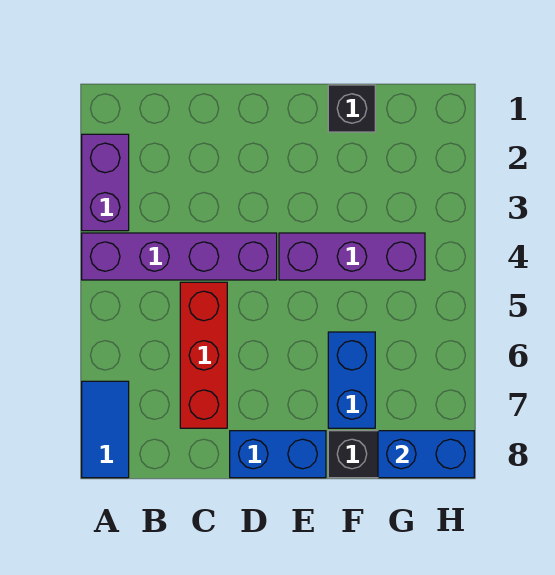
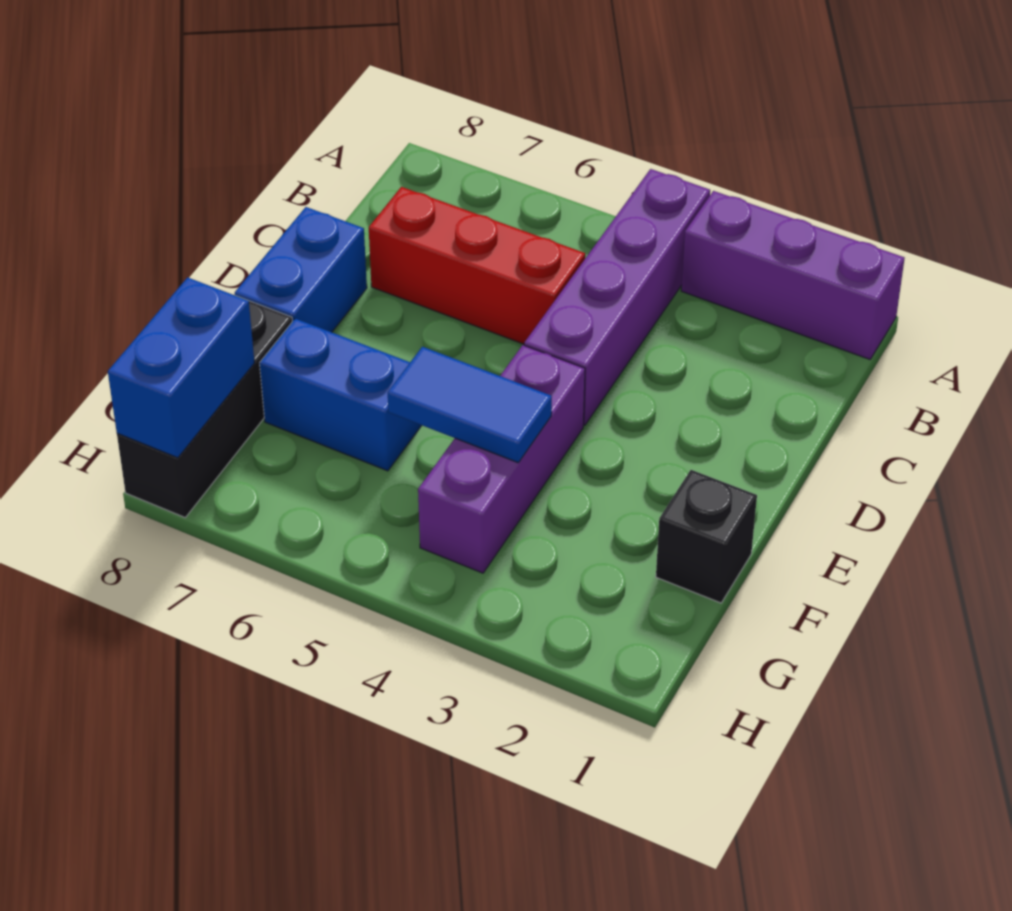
purple brick A2:A3 level 1 -> purple brick A1:A3 level 1
blue tile A7:A8 level 1 -> blue tile F4:F5 level 2

